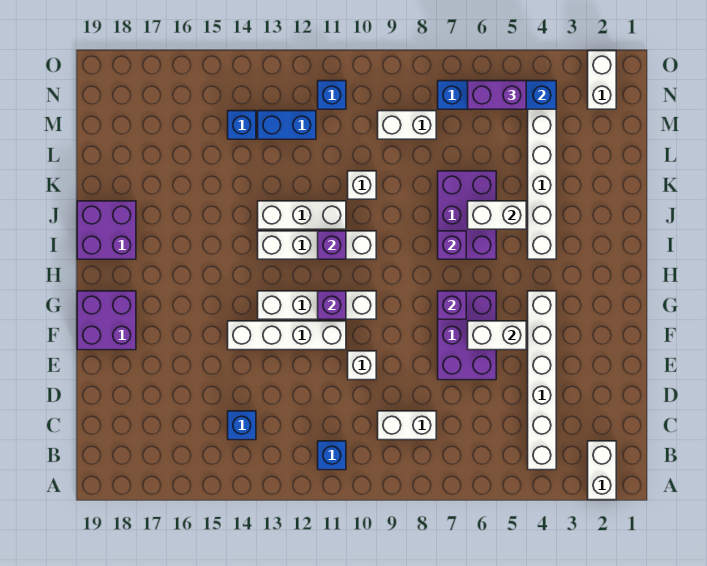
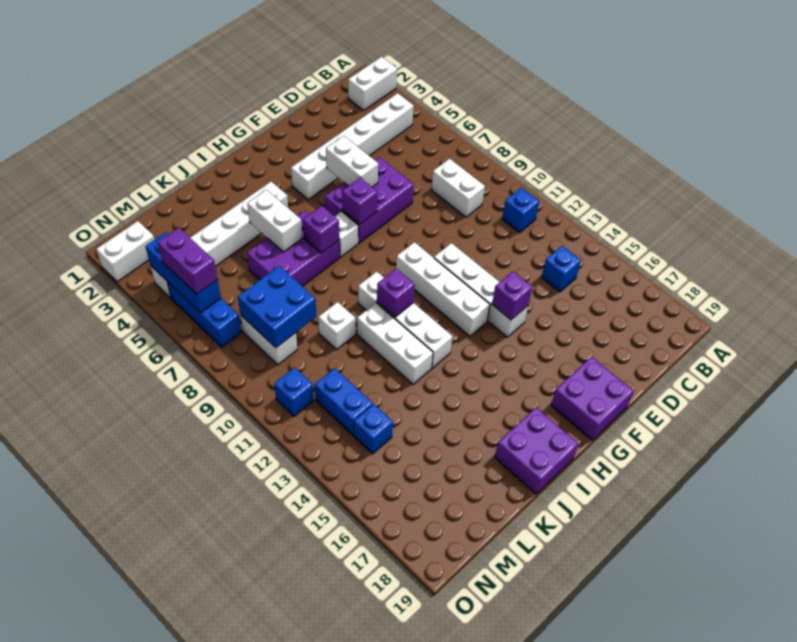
white brick E10 level 1 -> white brick H7 level 1
purple brick G11 level 2 -> purple brick F14 level 2
none -> blue brick L8:M9 level 2

